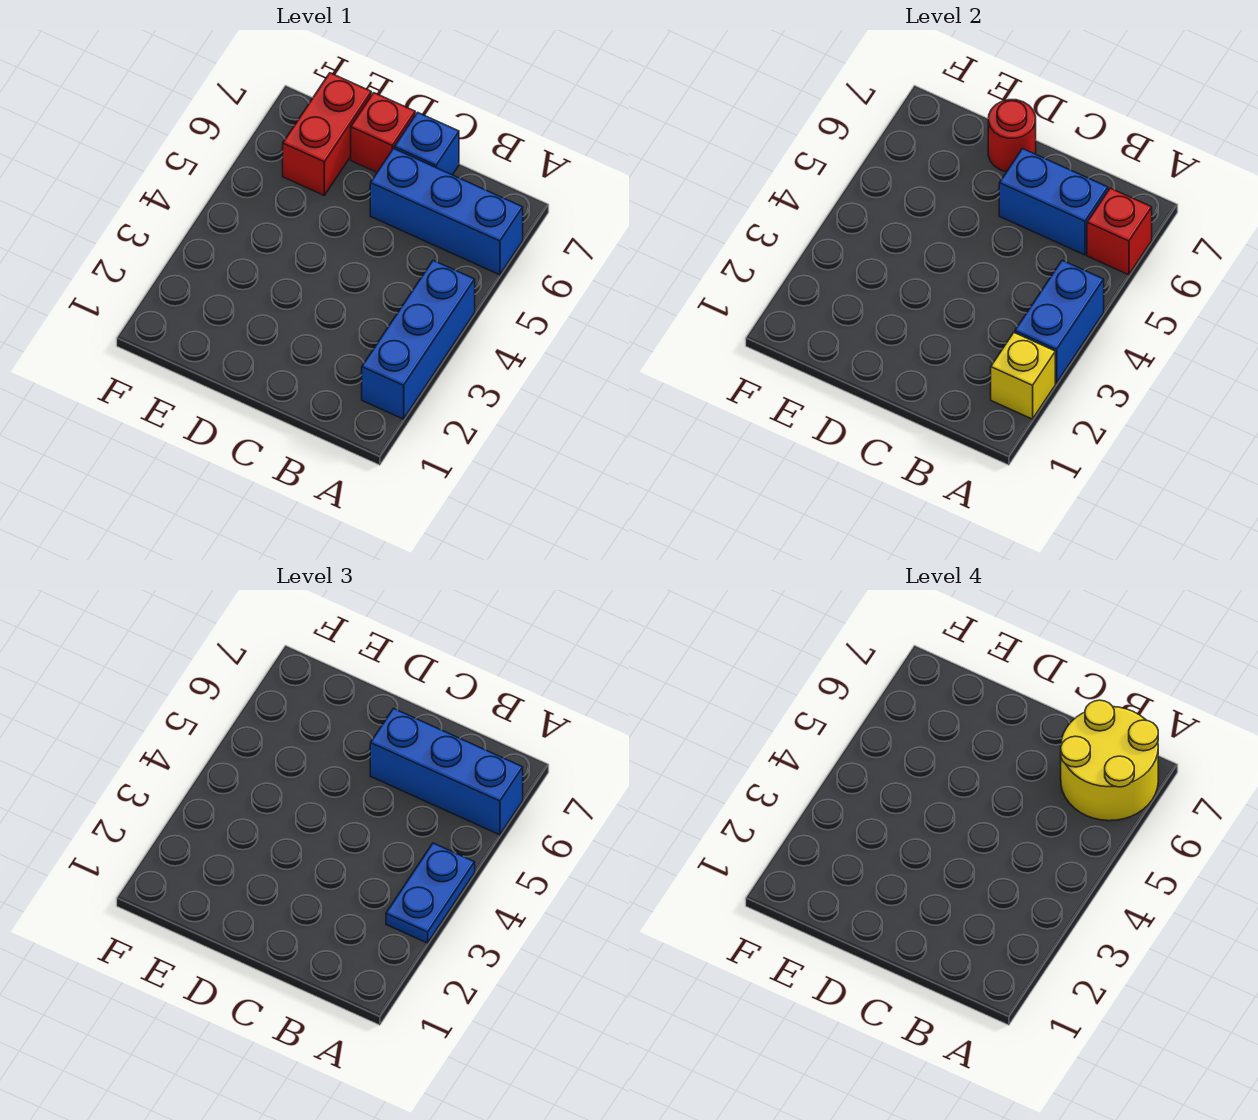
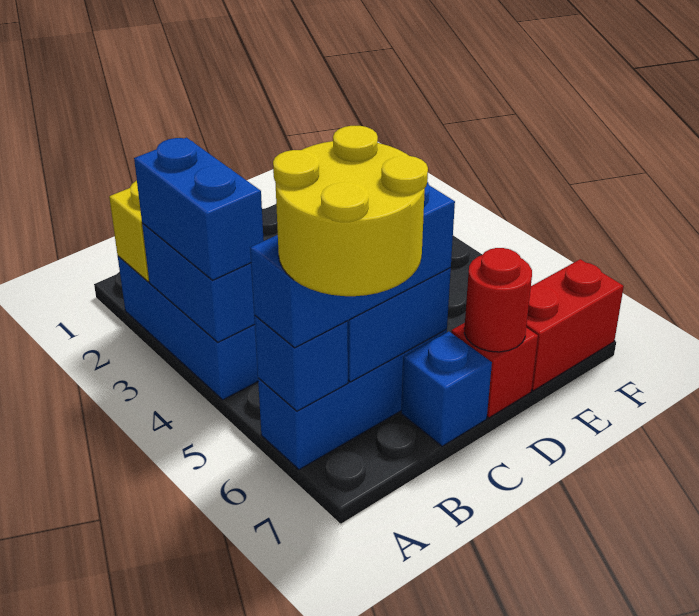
blue plate A3:A4 level 3 -> blue brick A3:A4 level 3
red brick A6 level 2 -> blue brick A6 level 2
red brick E6:E7 level 1 -> red brick E7:F7 level 1

